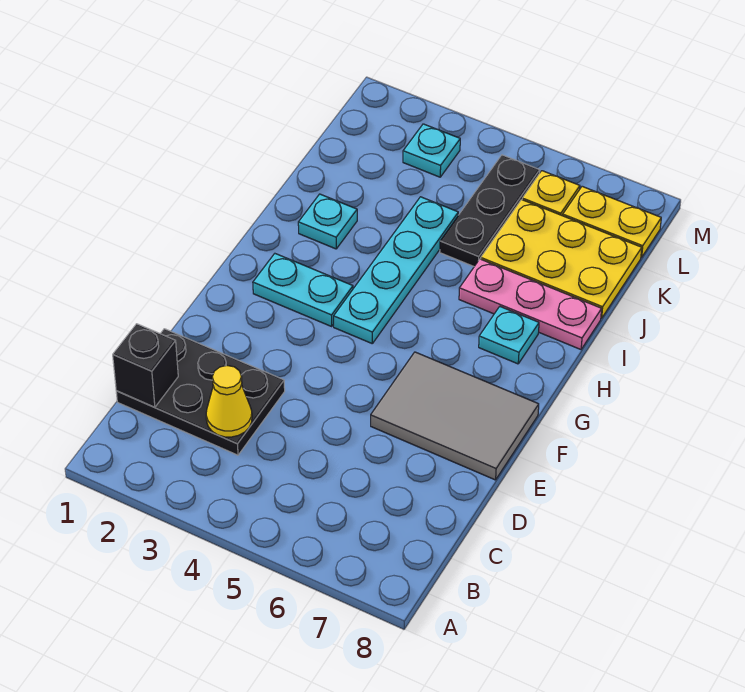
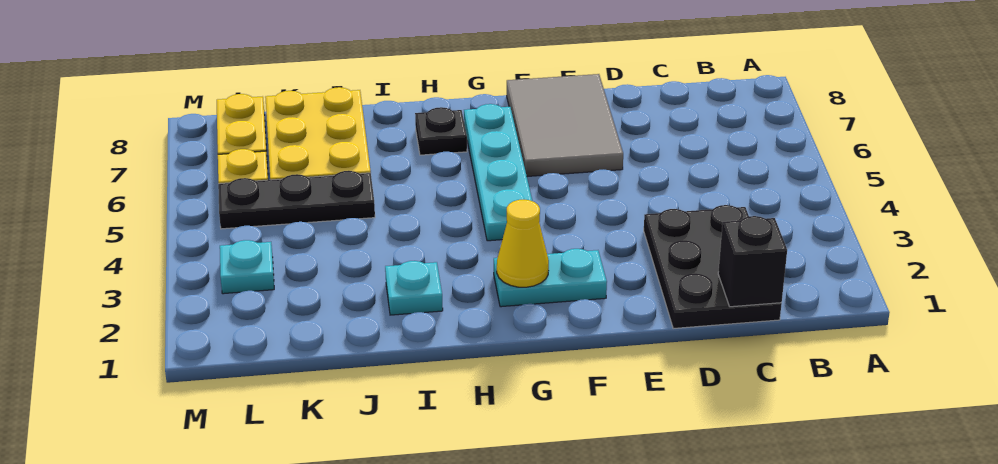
yellow cone C3 level 2 -> yellow cone G2 level 2
cyan plate G2:G3 level 1 -> cyan plate F2:G2 level 1
cyan plate G4:J4 level 1 -> cyan plate G4:G7 level 1
cyan plate H7 level 1 -> black plate H7 level 1
pink plate I6:I8 level 1 -> none

